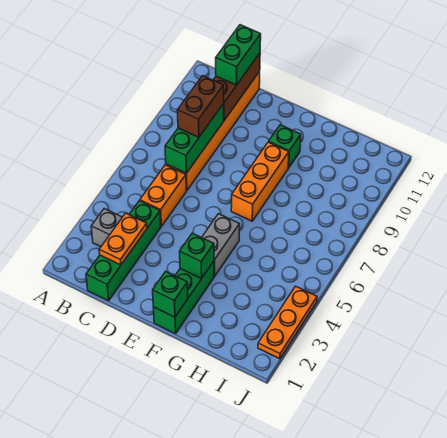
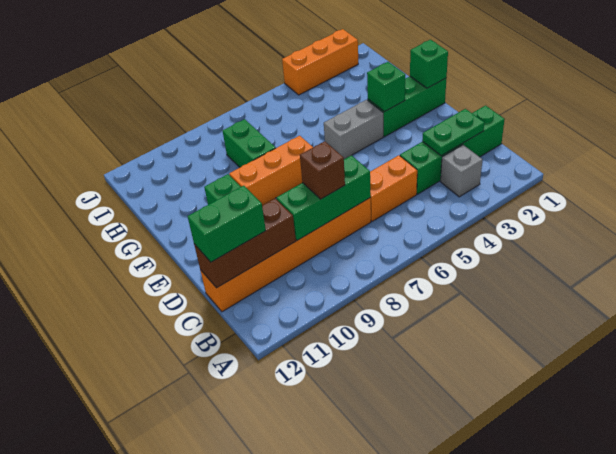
orange plate C2:C3 level 2 -> green plate C2:C3 level 2
brown brick C8:C9 level 3 -> brown brick C8 level 3
none -> green brick G8:H8 level 1
orange plate J2:J4 level 1 -> orange brick J2:J4 level 1

